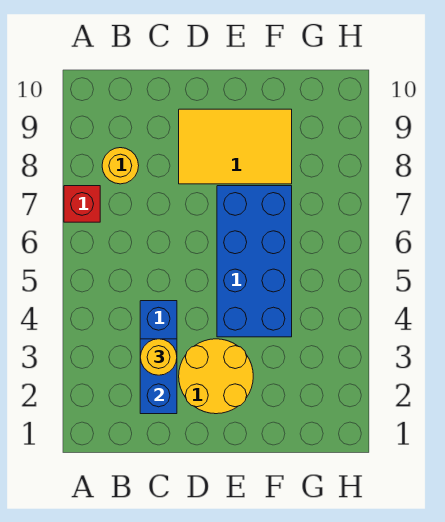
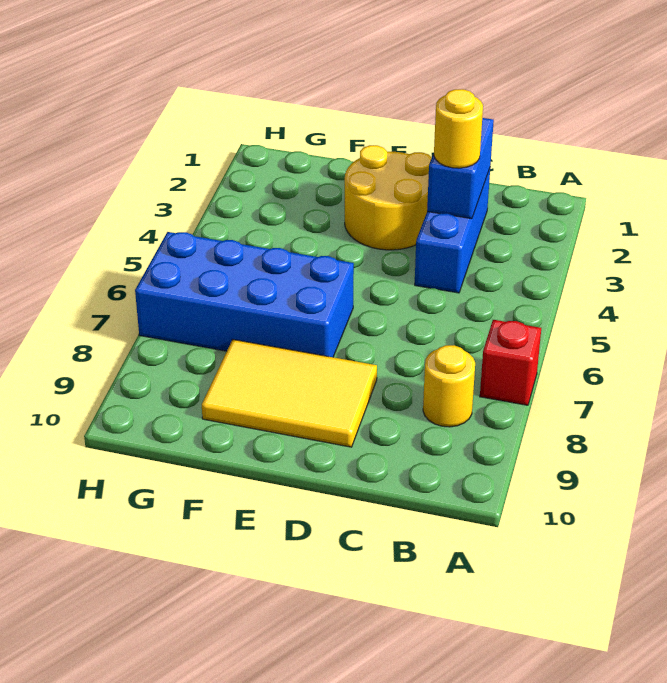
blue brick E4:F7 level 1 -> blue brick E6:H7 level 1

